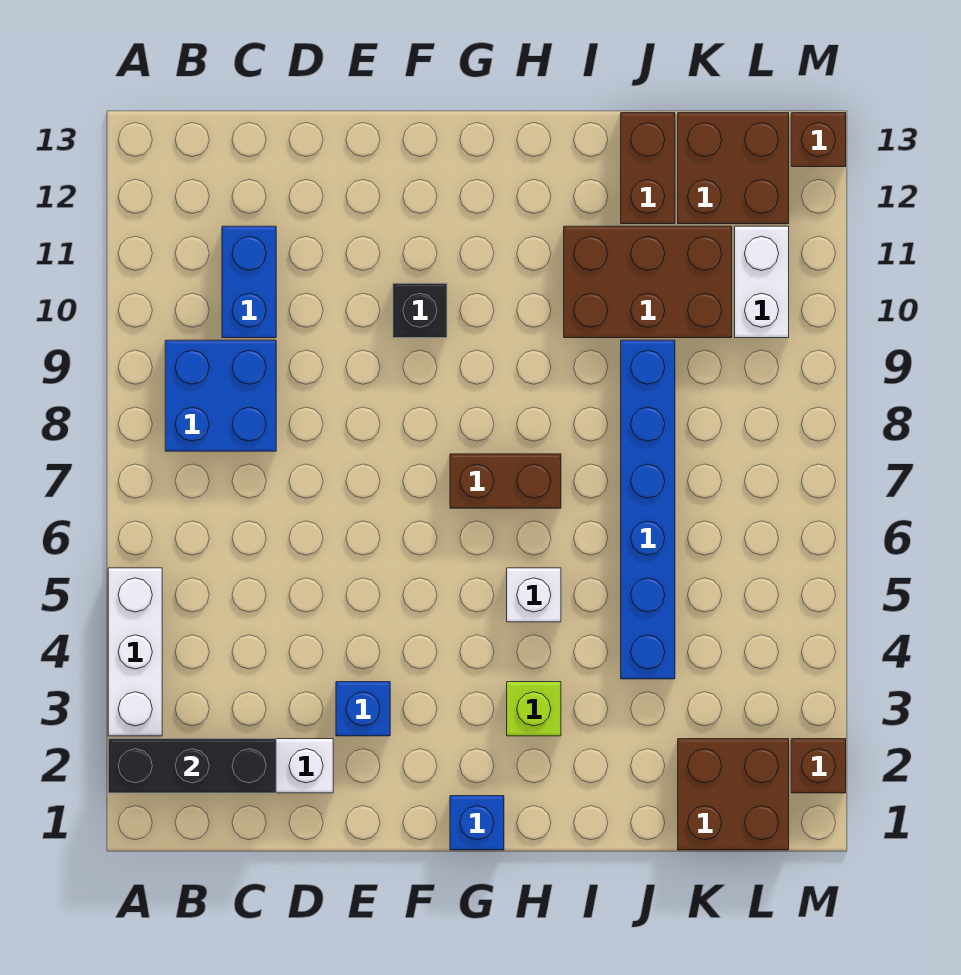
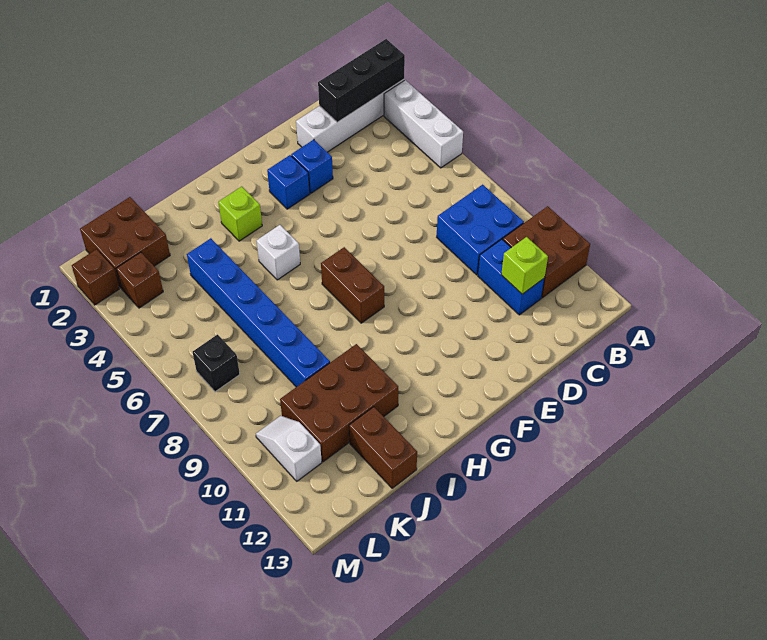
none -> lime brick C11 level 2
black brick F10 level 1 -> black brick L7 level 1
blue brick G1 level 1 -> blue brick F3 level 1
brown brick G7:H7 level 1 -> brown brick G7:G8 level 1
brown brick K12:L13 level 1 -> brown brick A10:B11 level 1
white brick L10:L11 level 1 -> white slope L10:L11 level 1 top 11
brown brick M13 level 1 -> brown brick L3 level 1

